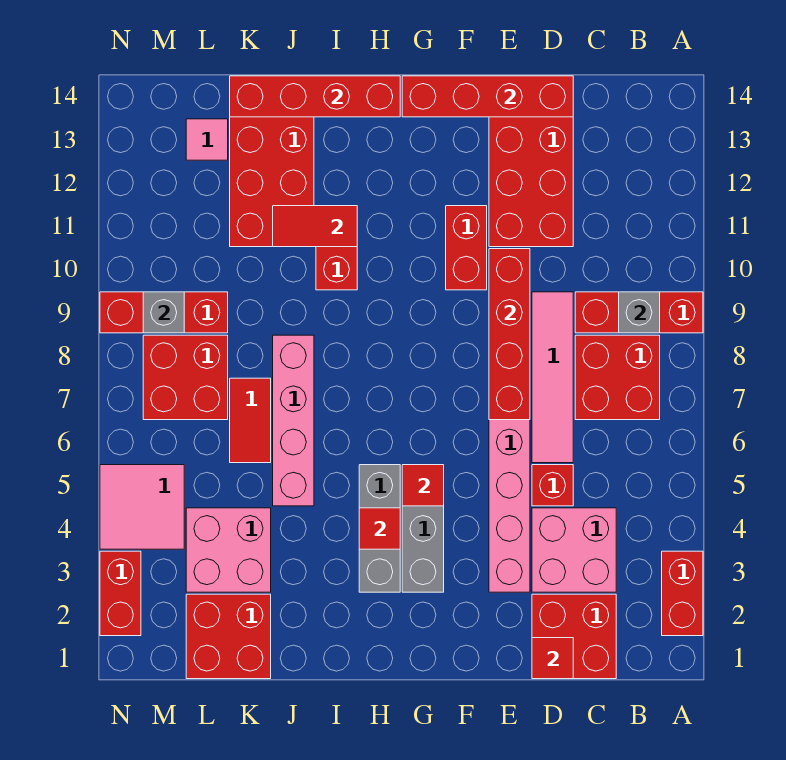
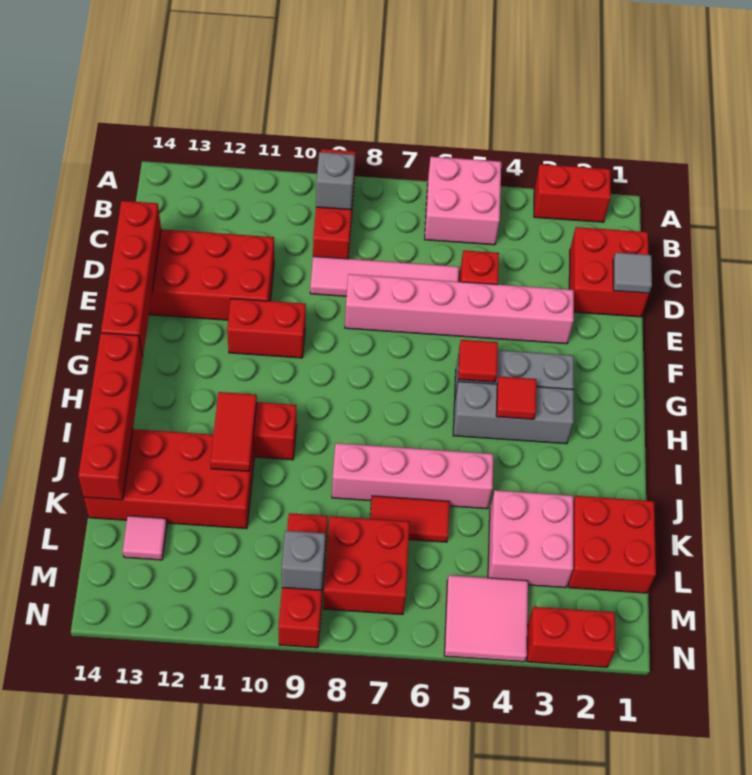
red brick B7:C8 level 1 -> none
pink brick C3:D4 level 1 -> pink brick A5:B6 level 1
red tile D1 level 2 -> grey tile D1 level 2
red brick E7:E10 level 2 -> none

